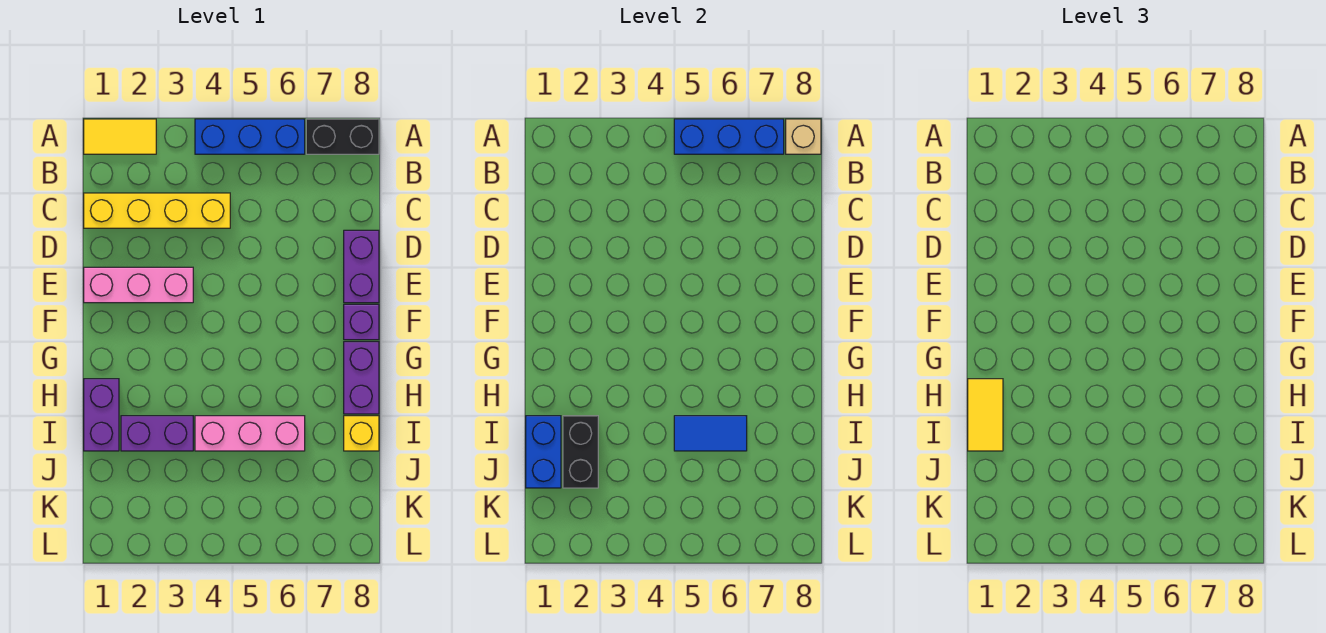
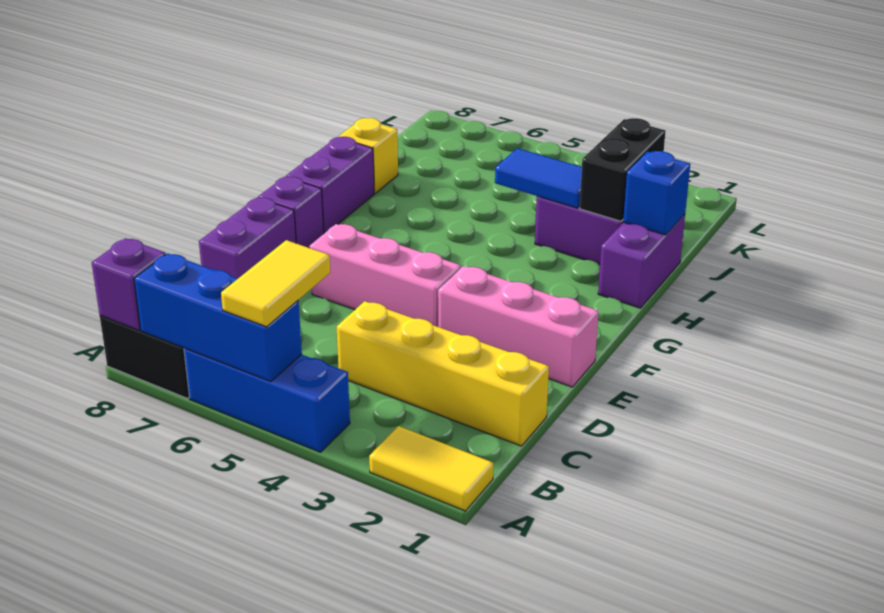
tan brick A8 level 2 -> purple brick A8 level 2
yellow tile H1:I1 level 3 -> yellow tile A5:B5 level 3
blue brick I1:J1 level 2 -> blue brick I1 level 2
pink brick I4:I6 level 1 -> pink brick E4:E6 level 1
blue tile I5:I6 level 2 -> blue tile I3:I4 level 2

